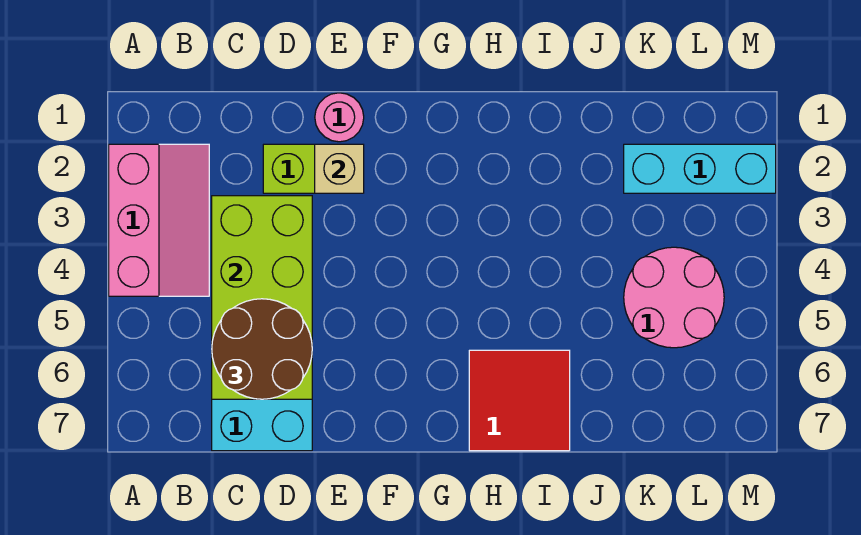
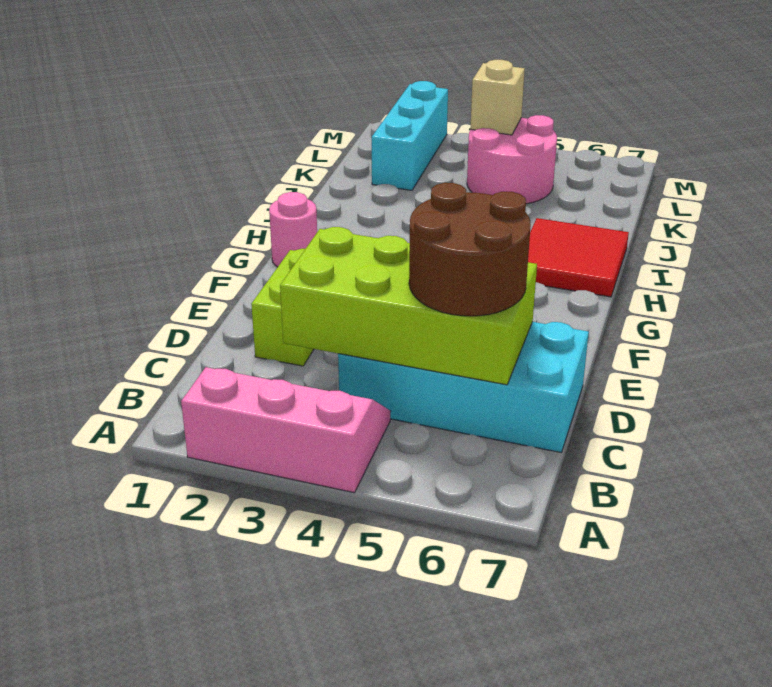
pink round brick E1 level 1 -> pink round brick G1 level 1
tan brick E2 level 2 -> tan brick L4 level 2

